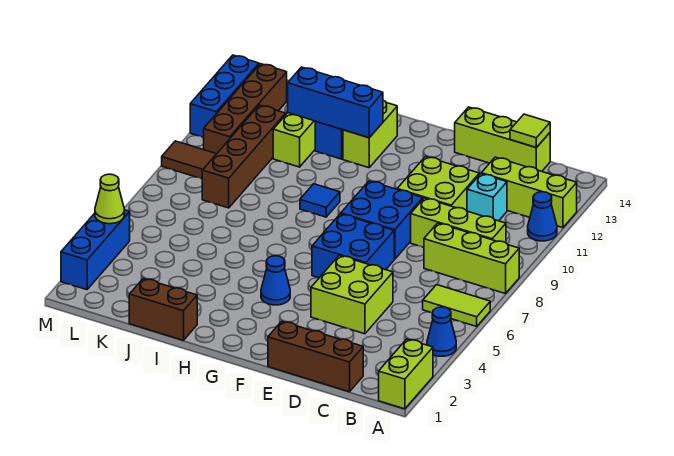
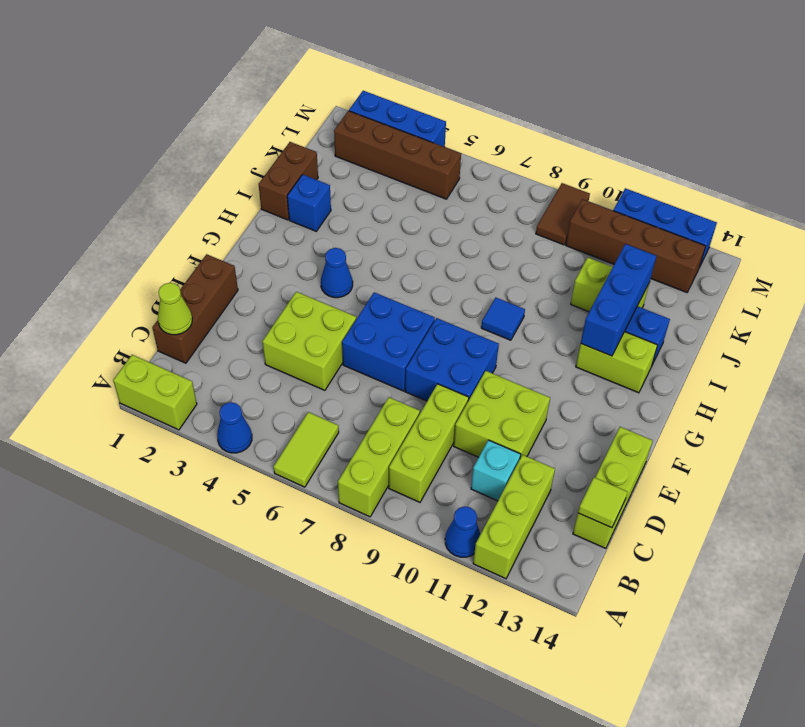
none -> blue brick I2 level 1
brown brick K8:K11 level 1 -> brown brick L2:L5 level 1
lime cone M4 level 2 -> lime cone C1 level 2

